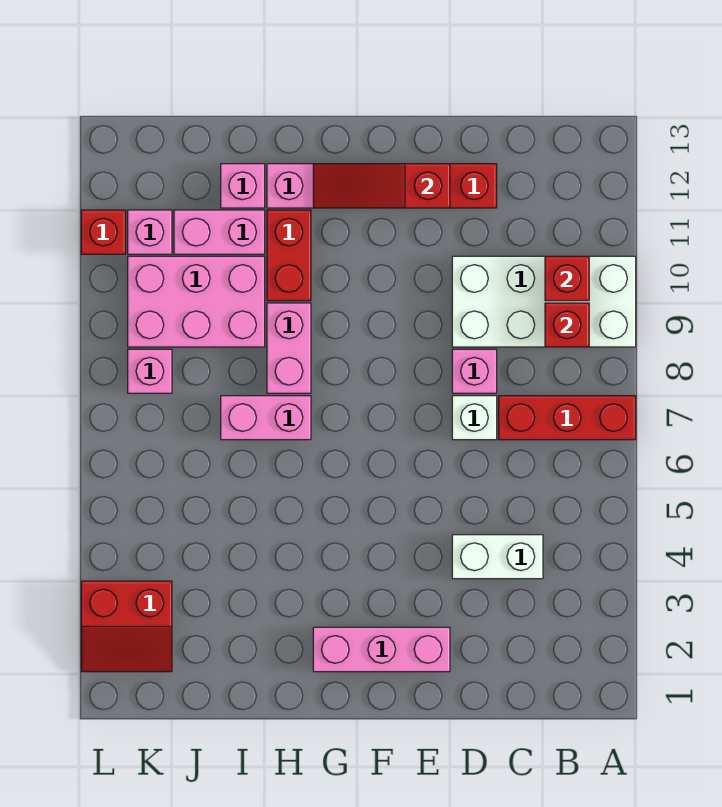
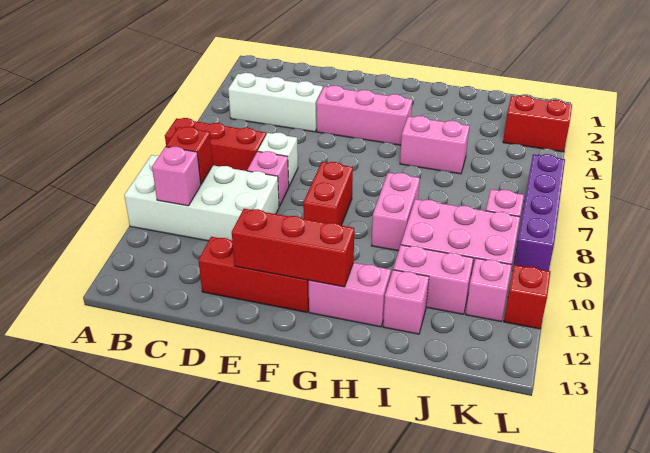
red brick B10 level 2 -> pink brick B10 level 2
white brick C4:D4 level 1 -> white brick B4:D4 level 1
pink brick E2:G2 level 1 -> pink brick E4:G4 level 1
red slope E12:G12 level 2 top E -> red brick E12:G12 level 2
pink brick H7:I7 level 1 -> pink brick H5:I5 level 1
red brick H10:H11 level 1 -> red brick F8:F9 level 1
none -> purple brick L6:L9 level 1

